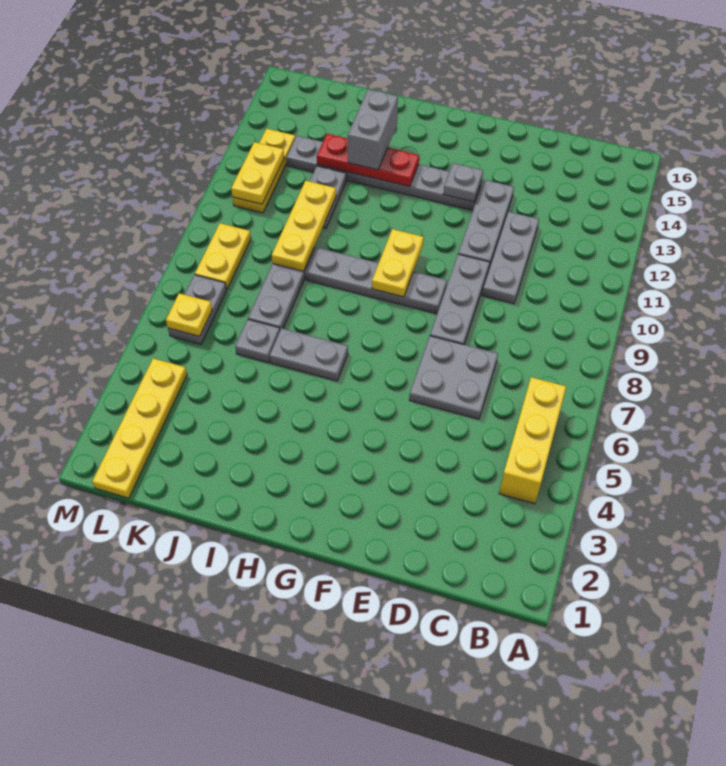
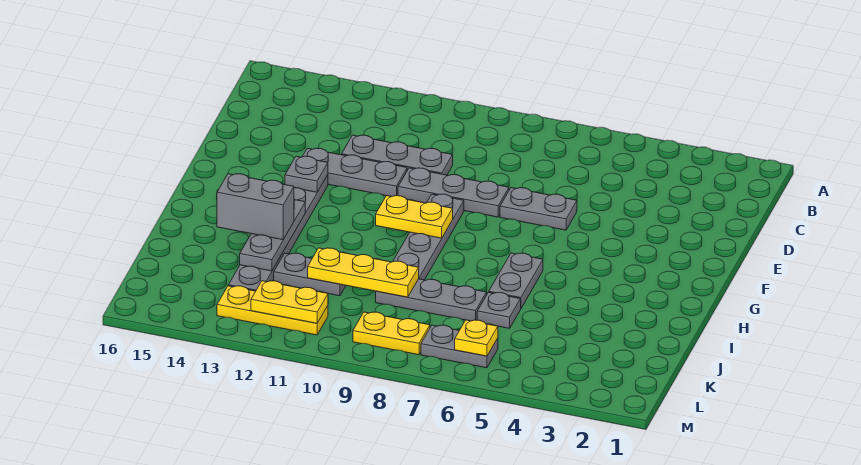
yellow brick B4:B6 level 1 -> none
grey plate D6:E7 level 1 -> grey plate E6:E7 level 1
red plate H13:J13 level 2 -> grey plate H13:J13 level 2
yellow plate L1:L4 level 1 -> none

